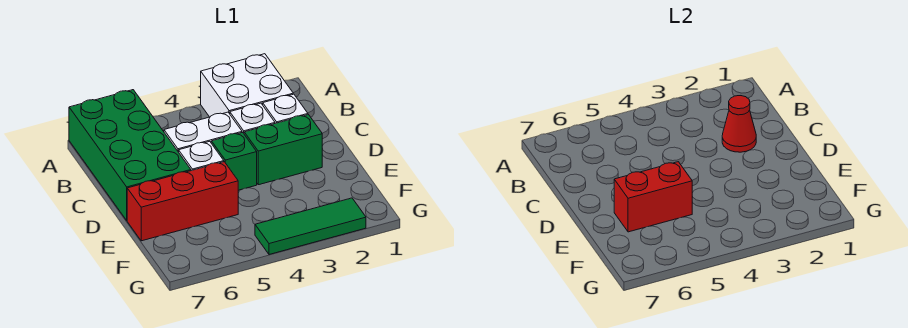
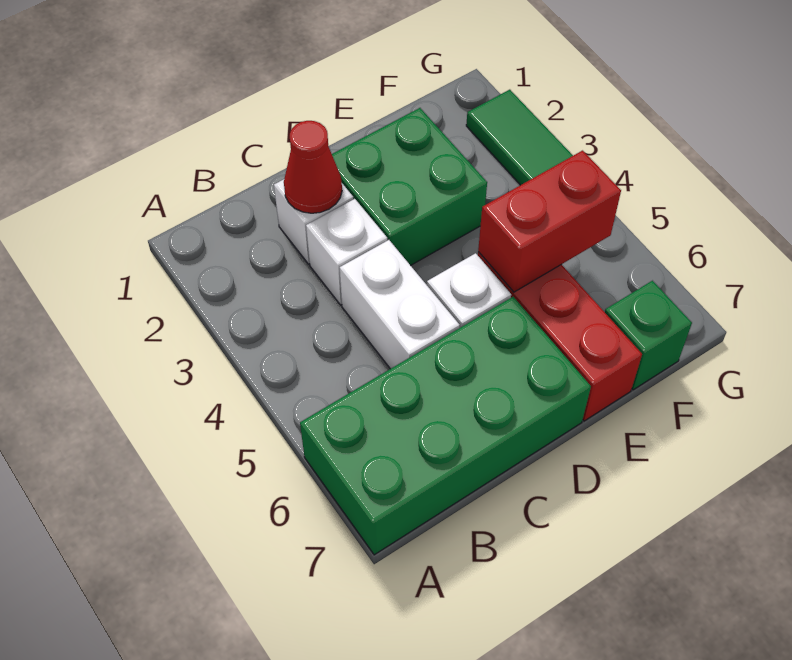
white brick A2:B3 level 1 -> none
green brick D2:D3 level 1 -> green brick D2:E3 level 1
green brick D4 level 1 -> green brick F7 level 1
red brick E5:E6 level 2 -> red brick E5:F5 level 2

